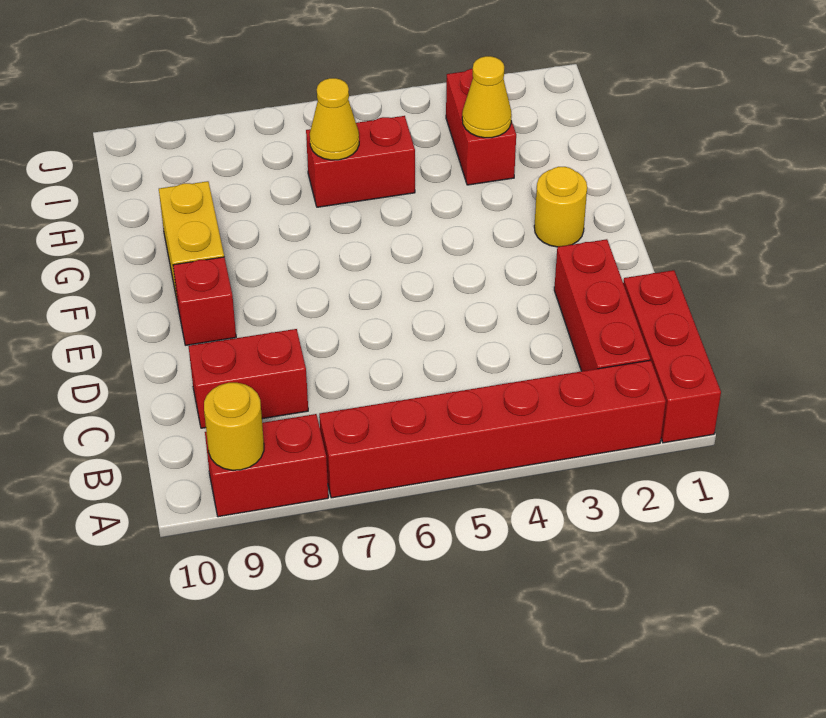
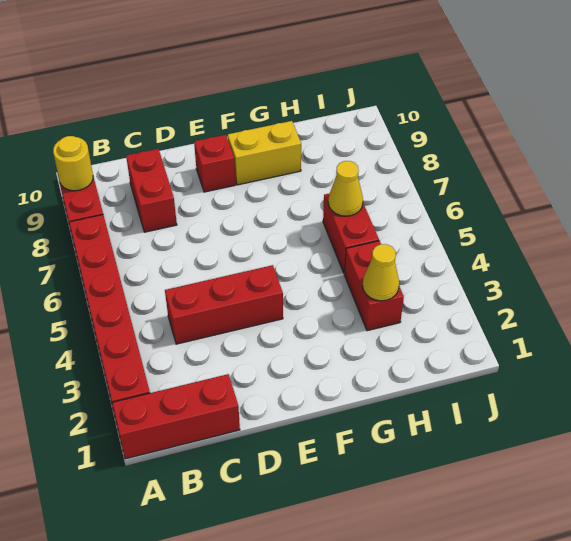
red brick B2:D2 level 1 -> red brick C4:E4 level 1
yellow round brick F2 level 1 -> none
red brick H3:I3 level 1 -> red brick H3:H4 level 1

